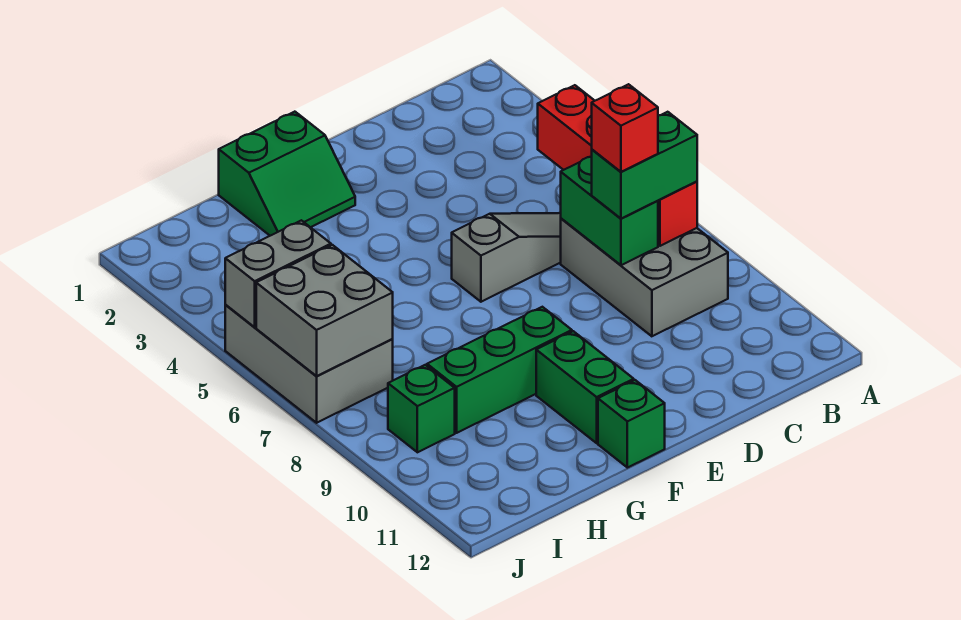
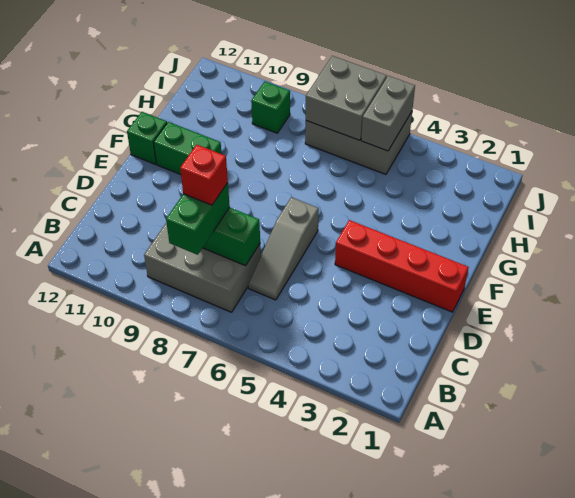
red brick B5:B8 level 2 -> red brick E1:E4 level 1
green slope F1:G2 level 1 top 1 -> none
green brick F9:H9 level 1 -> none

